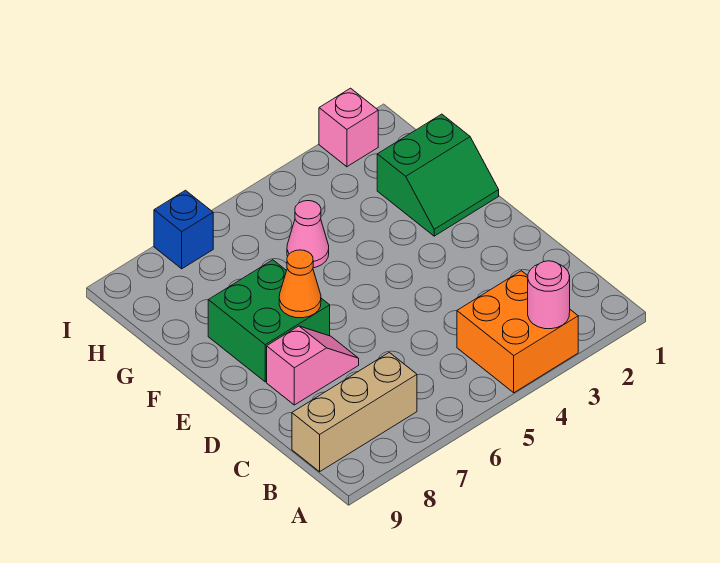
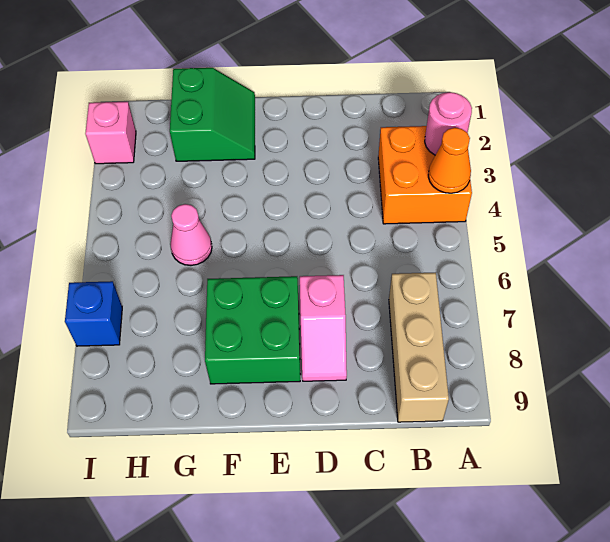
pink slope D7:D8 level 1 top 8 -> pink slope D7:D8 level 1 top 7
orange cone E7 level 2 -> orange cone A4 level 2

